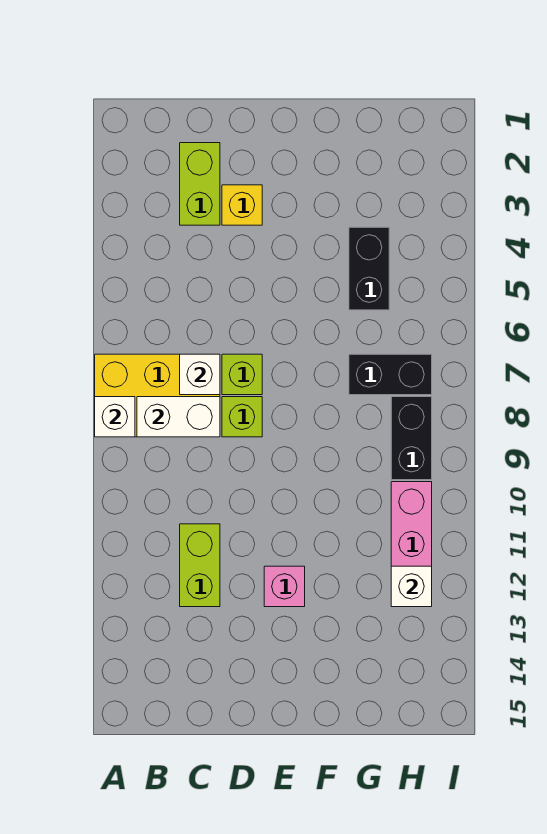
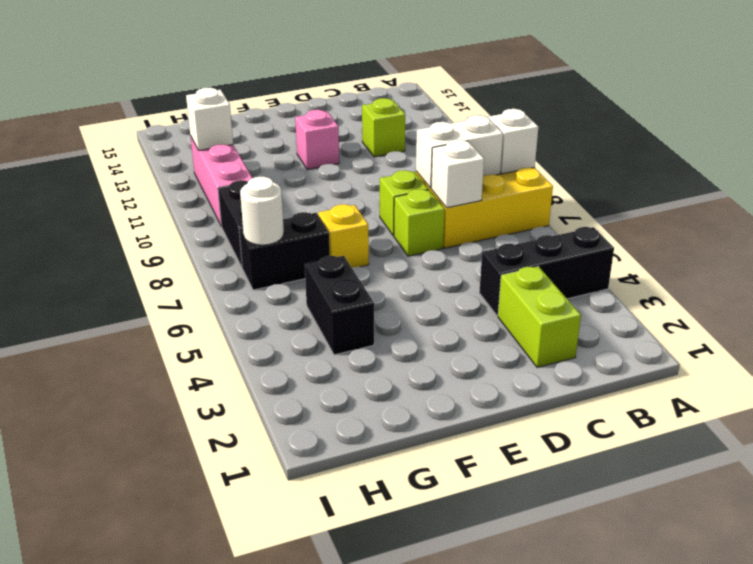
none -> black brick A4:C4 level 1
lime brick C11:C12 level 1 -> lime brick C12 level 1
yellow brick D3 level 1 -> yellow brick F7 level 1
none -> white round brick H7 level 2

